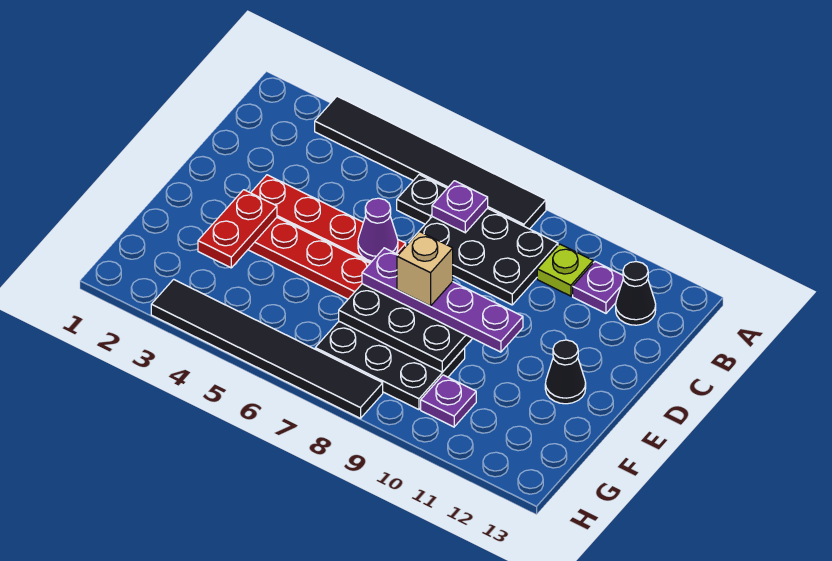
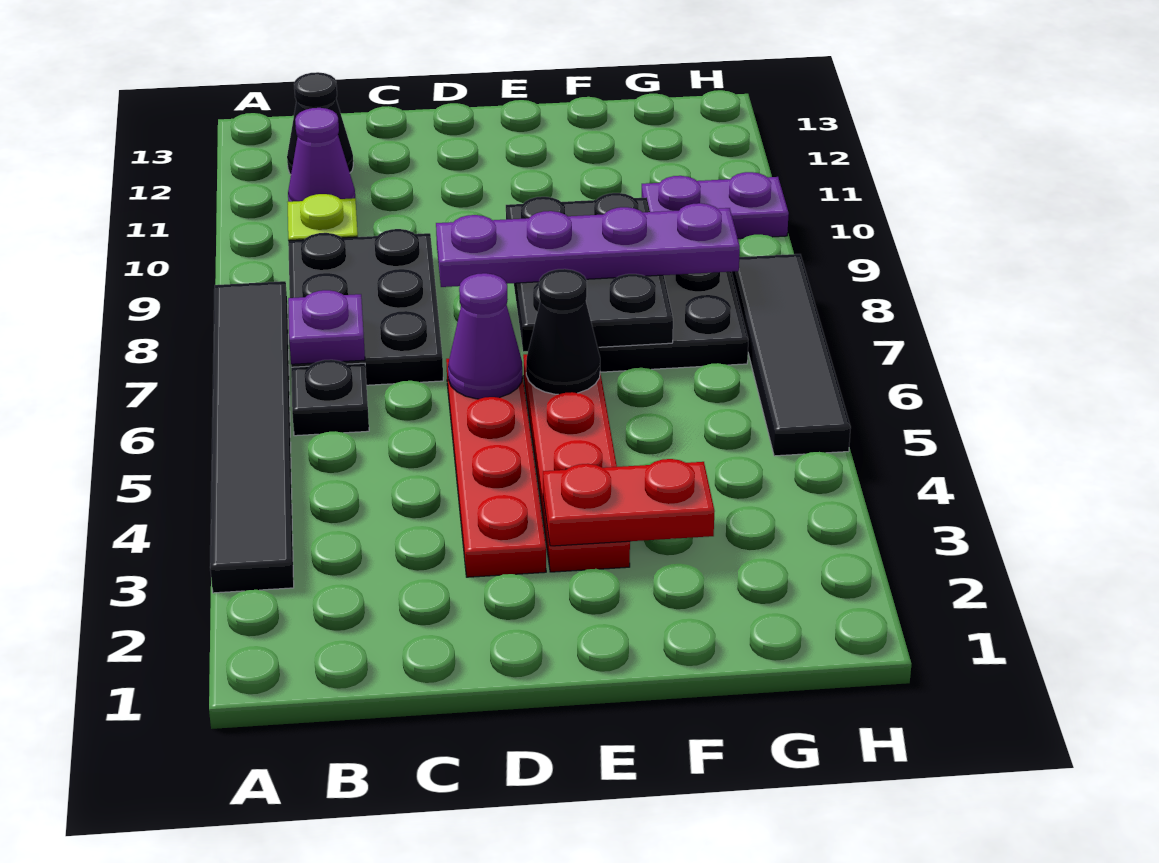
purple plate B11 level 1 -> purple cone B11 level 1
purple plate E7:E10 level 3 -> purple plate D8:G8 level 3
tan brick E8 level 4 -> none
black cone E12 level 1 -> black cone E6 level 2
purple plate G10 level 1 -> purple plate G10:H10 level 1
black tile H3:H8 level 1 -> black tile H5:H8 level 1

